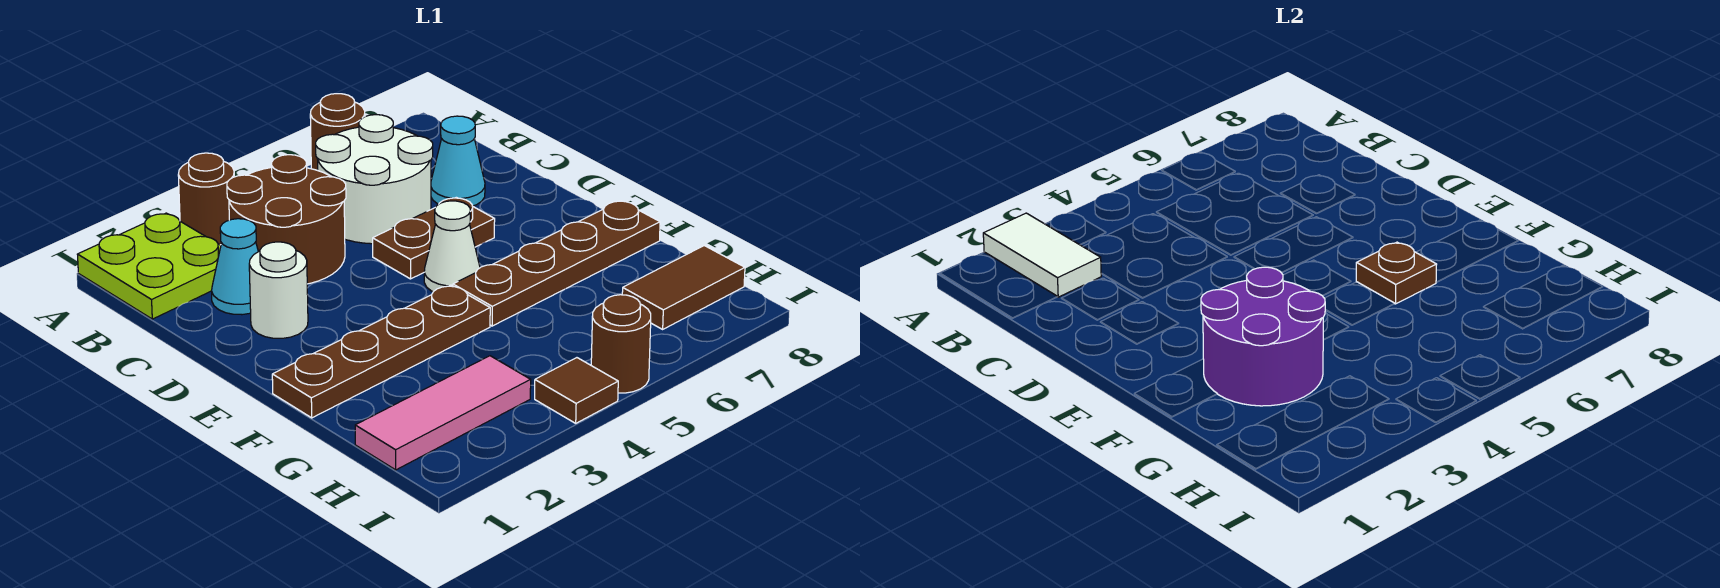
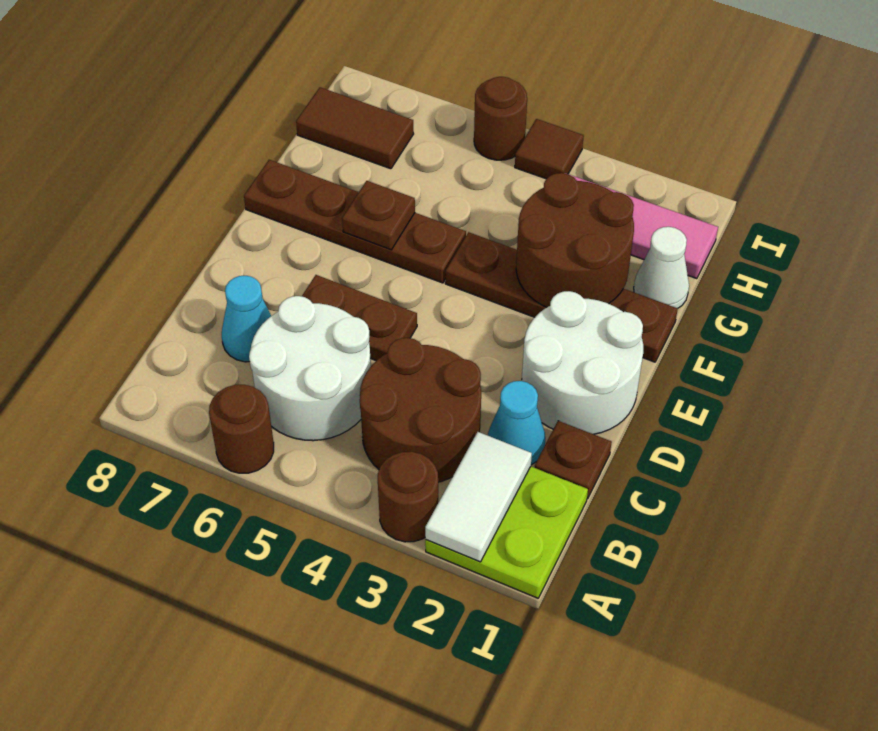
none -> brown plate C1 level 1
white round brick D2 level 1 -> white round brick D1:E2 level 1
white cone E5 level 1 -> white cone G1 level 1
purple round brick F2:G3 level 2 -> brown round brick F2:G3 level 2

